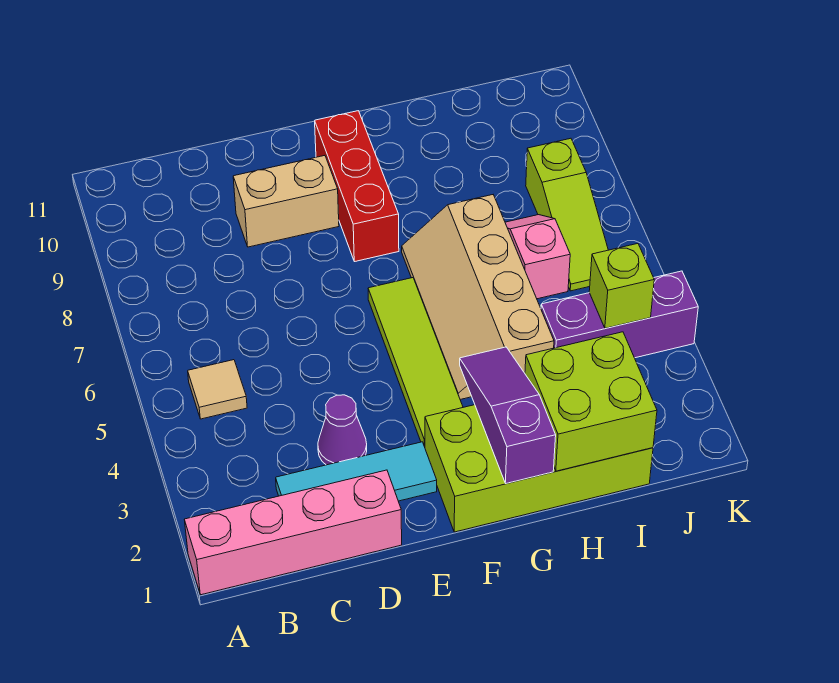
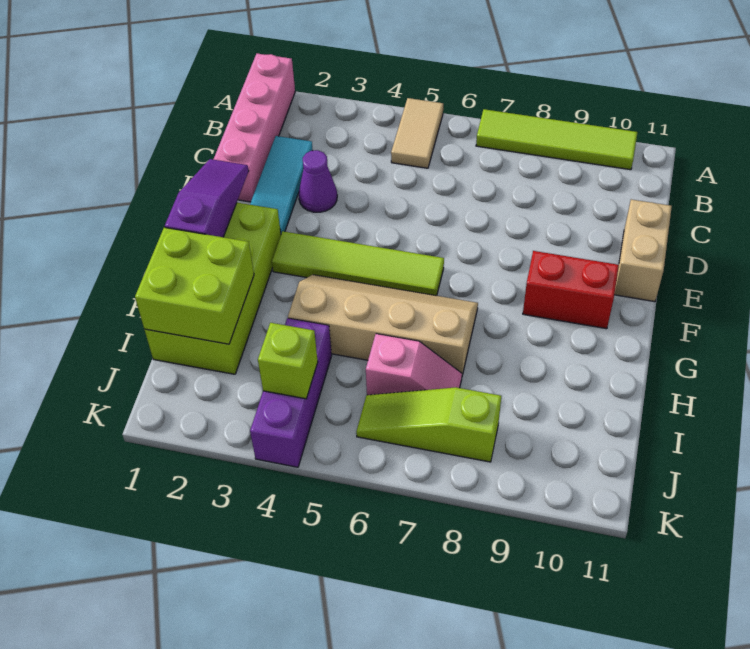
none -> lime tile A7:A10 level 1
tan tile B5 level 1 -> tan tile A5:B5 level 1
tan brick D9:E9 level 1 -> tan brick D11:E11 level 1
red brick F8:F10 level 1 -> red brick F9:F10 level 1
purple slope G1:G3 level 2 top 1 -> purple slope E1:G1 level 2 top G

